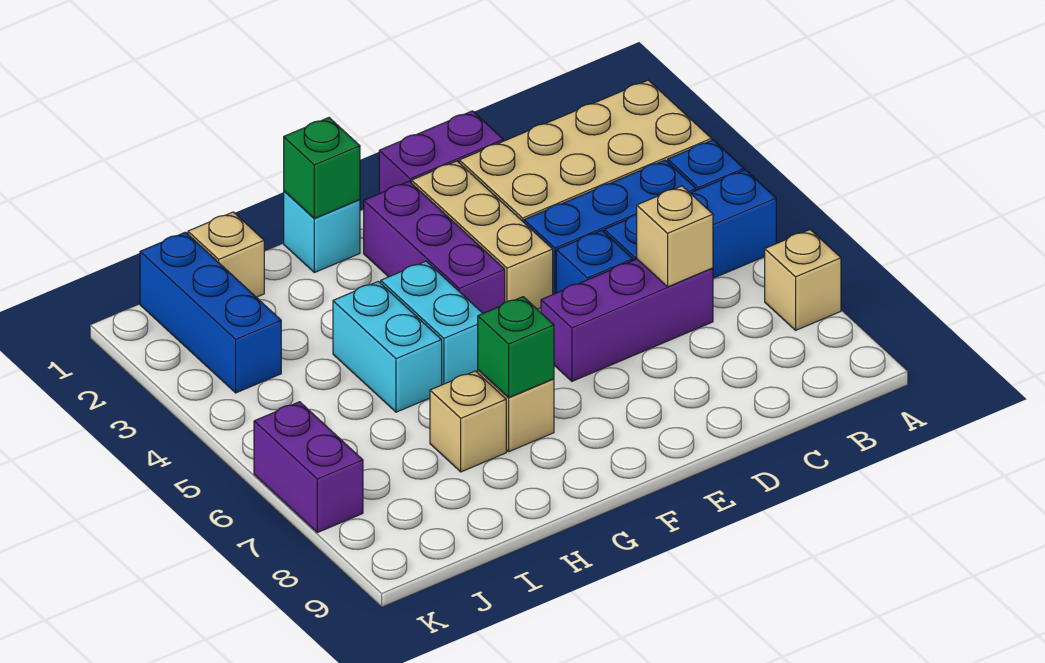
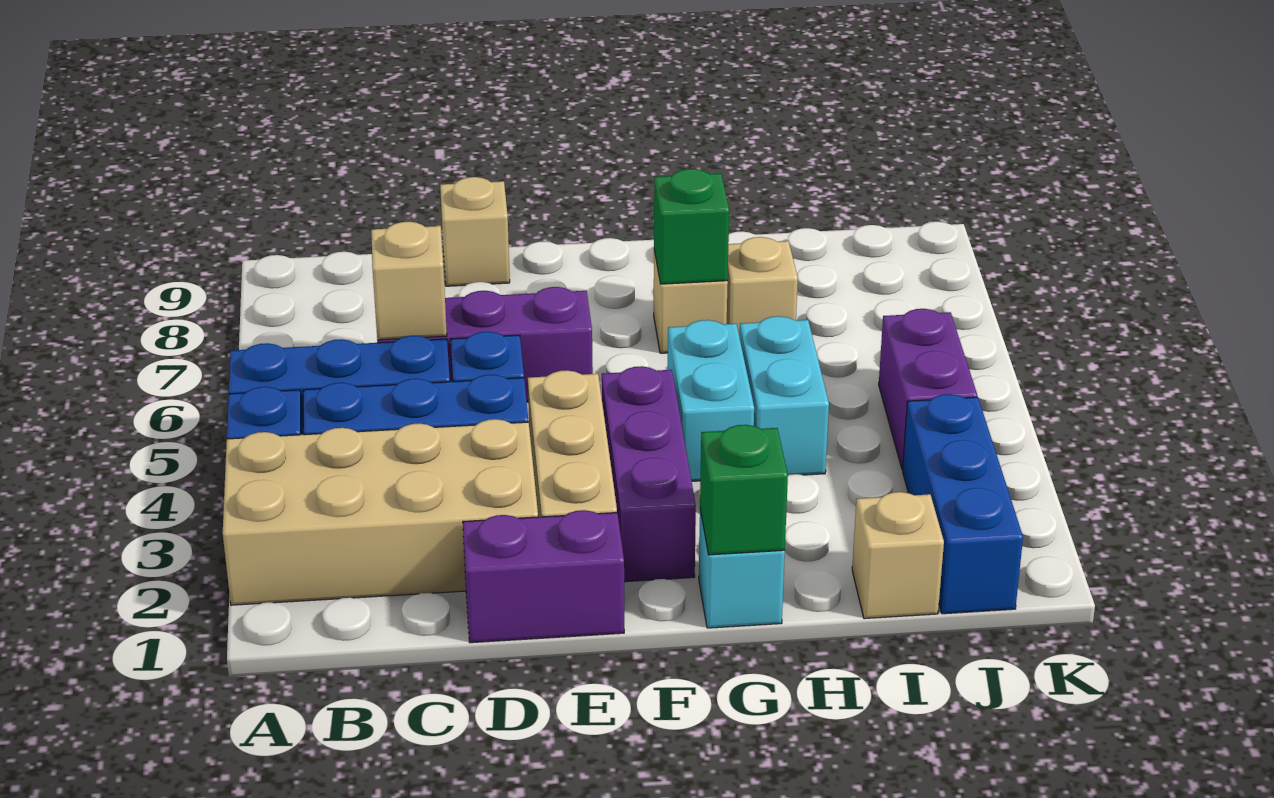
tan brick A7 level 1 -> tan brick D9 level 1
purple brick K6:K7 level 1 -> purple brick J4:J5 level 1

